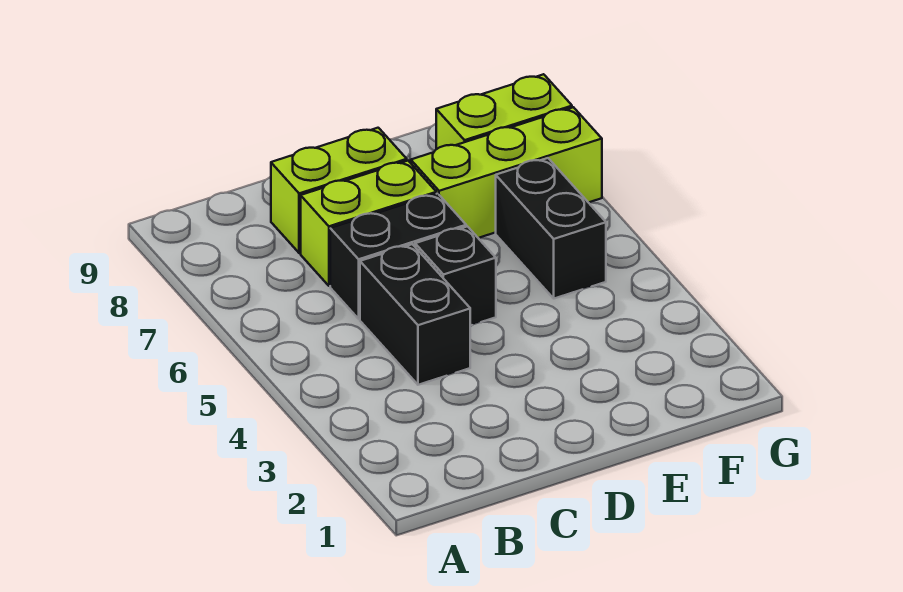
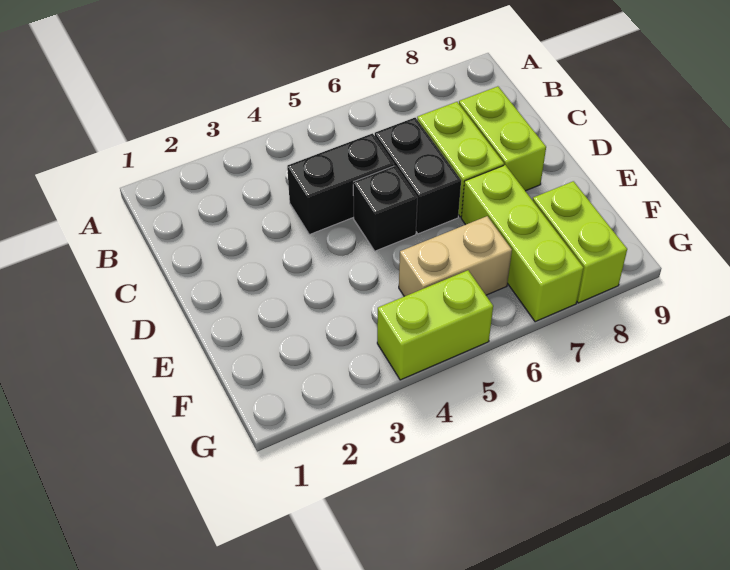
black brick F5:F6 level 1 -> tan brick F5:F6 level 1
none -> lime brick G4:G5 level 1

